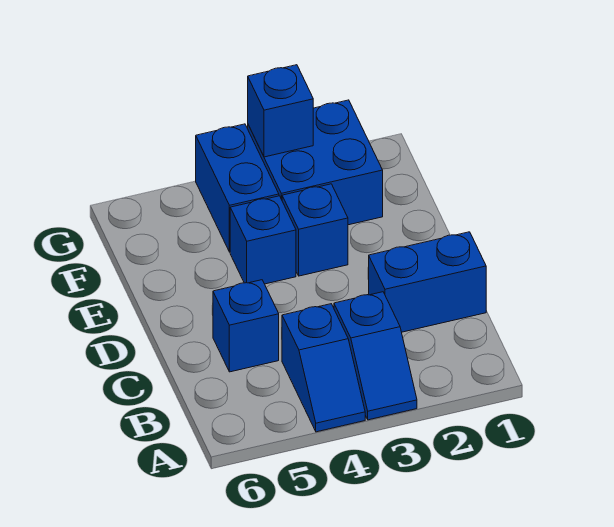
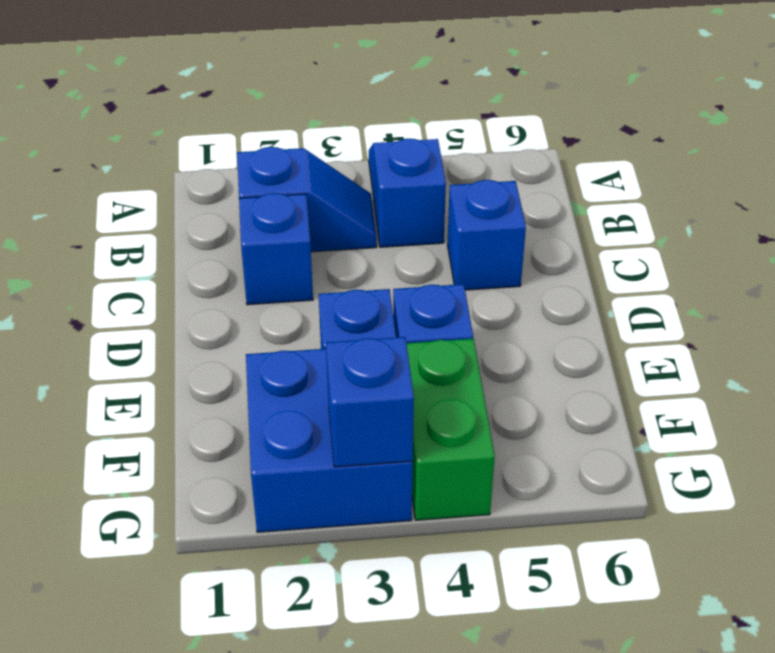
blue slope A3:B3 level 1 top B -> blue slope B2:B3 level 1 top 2
blue brick C1:C2 level 1 -> blue brick C2 level 1
blue brick F4:G4 level 1 -> green brick F4:G4 level 1

